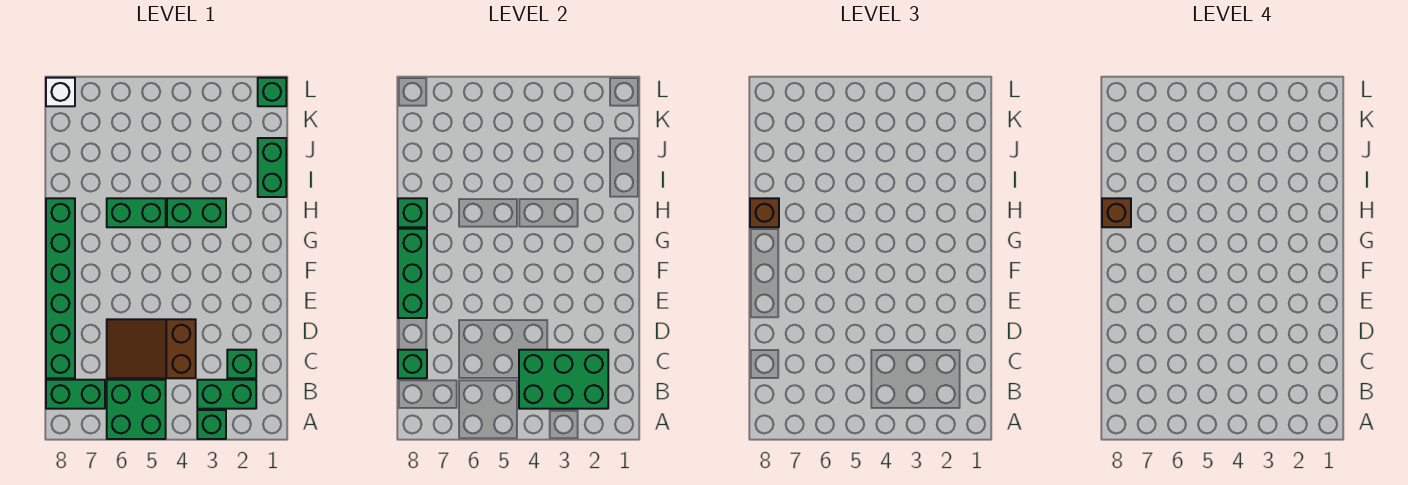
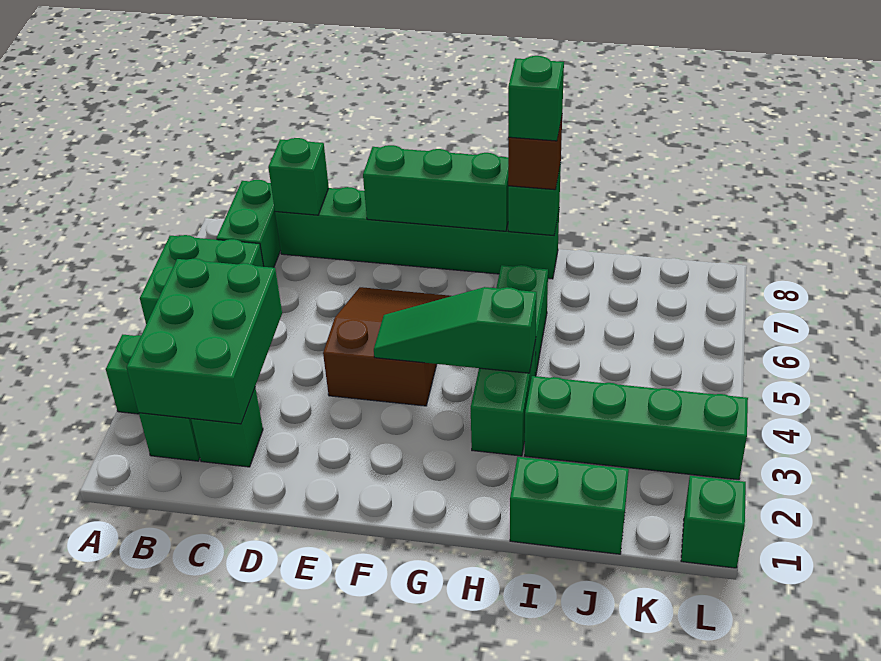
brown slope C4:D6 level 1 top 4 -> brown slope E4:F6 level 1 top 4
none -> green slope F4:H4 level 2 top H
brown brick H8 level 4 -> green brick H8 level 4
none -> green brick I3:L3 level 1
white brick L8 level 1 -> none

